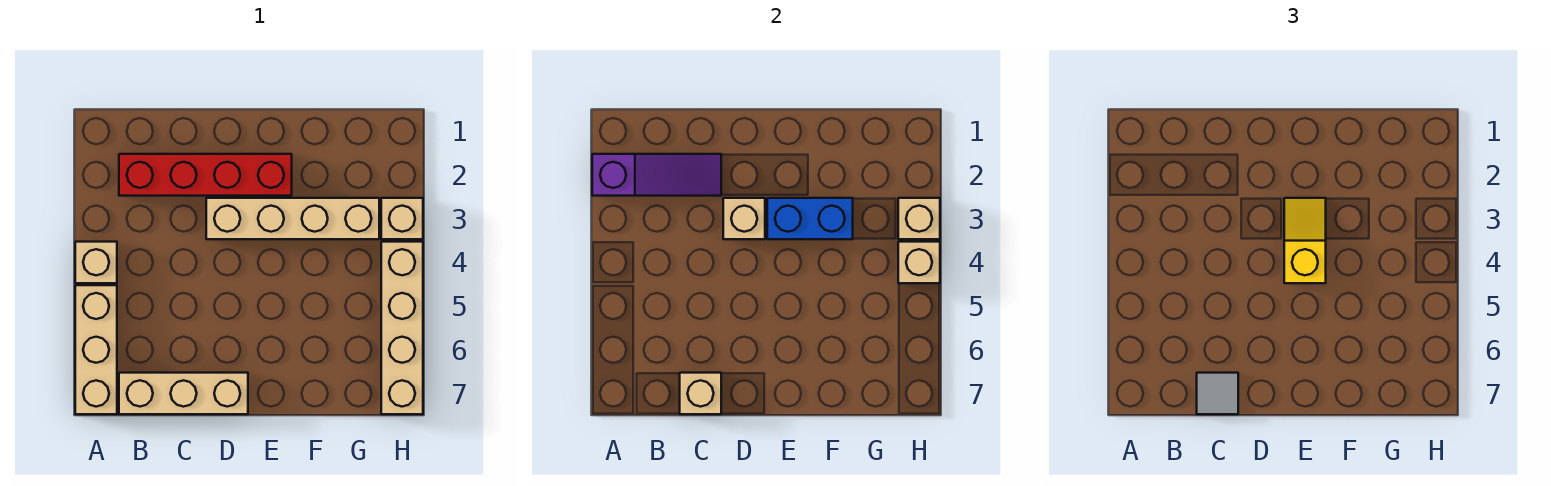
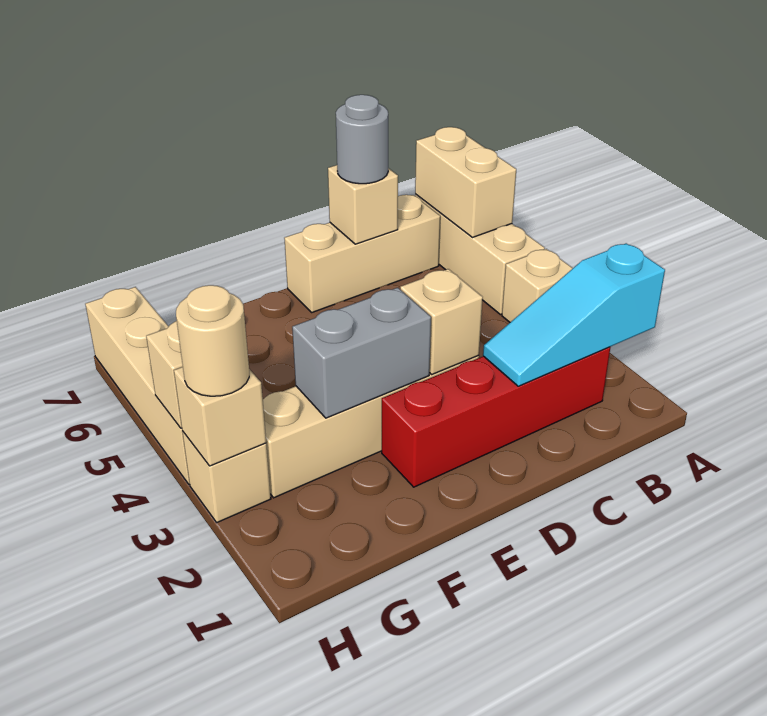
purple slope A2:C2 level 2 top A -> cyan slope A2:C2 level 2 top A
none -> tan brick A6:A7 level 2
grey tile C7 level 3 -> grey round brick C7 level 3
blue brick E3:F3 level 2 -> grey brick E3:F3 level 2
yellow slope E3:E4 level 3 top 4 -> none
none -> tan round brick H3 level 3

